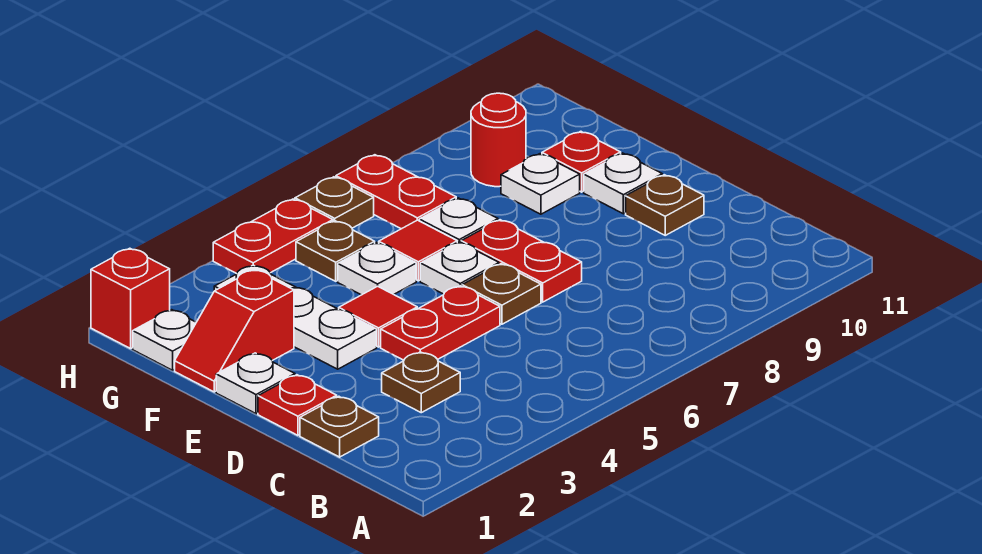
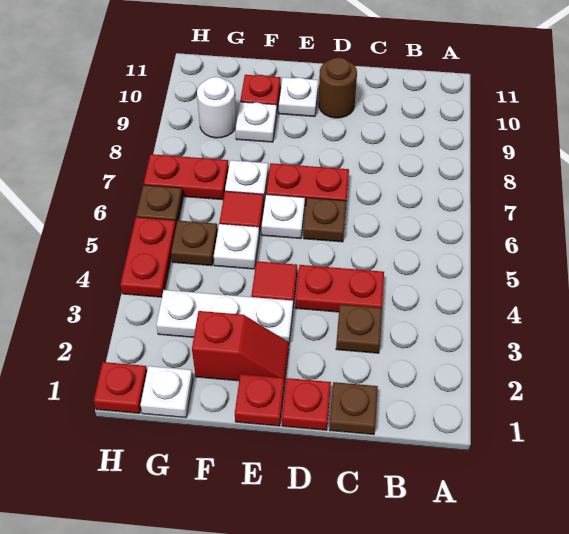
red plate D4:D5 level 1 -> red plate C4:D4 level 1
brown plate D10 level 1 -> brown round brick D10 level 1
white plate E1 level 1 -> red plate E1 level 1
red slope F1:F2 level 1 top 2 -> red slope E2:F2 level 1 top F
red round brick G9 level 1 -> white round brick G9 level 1
red brick H1 level 1 -> red plate H1 level 1

